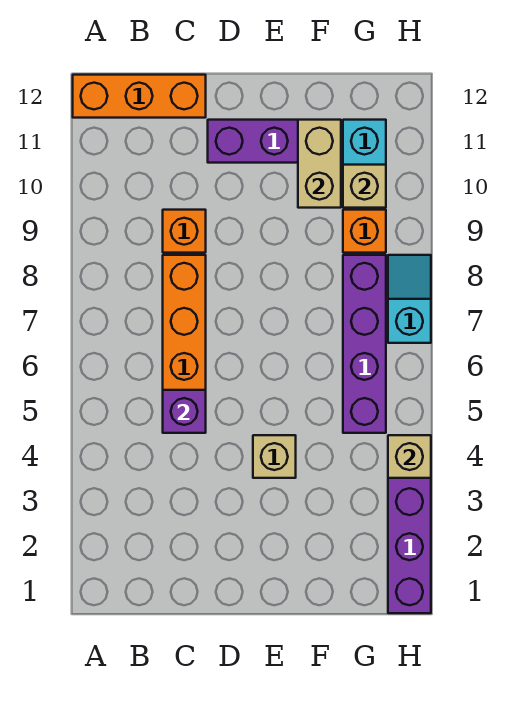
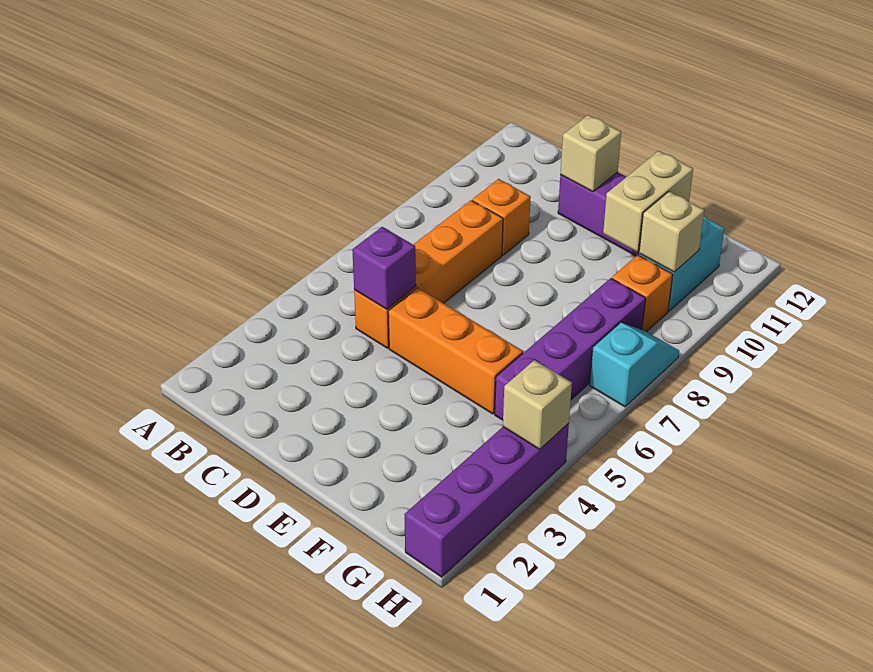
orange brick A12:C12 level 1 -> orange brick D5:F5 level 1
tan brick E4 level 1 -> tan brick D11 level 2

